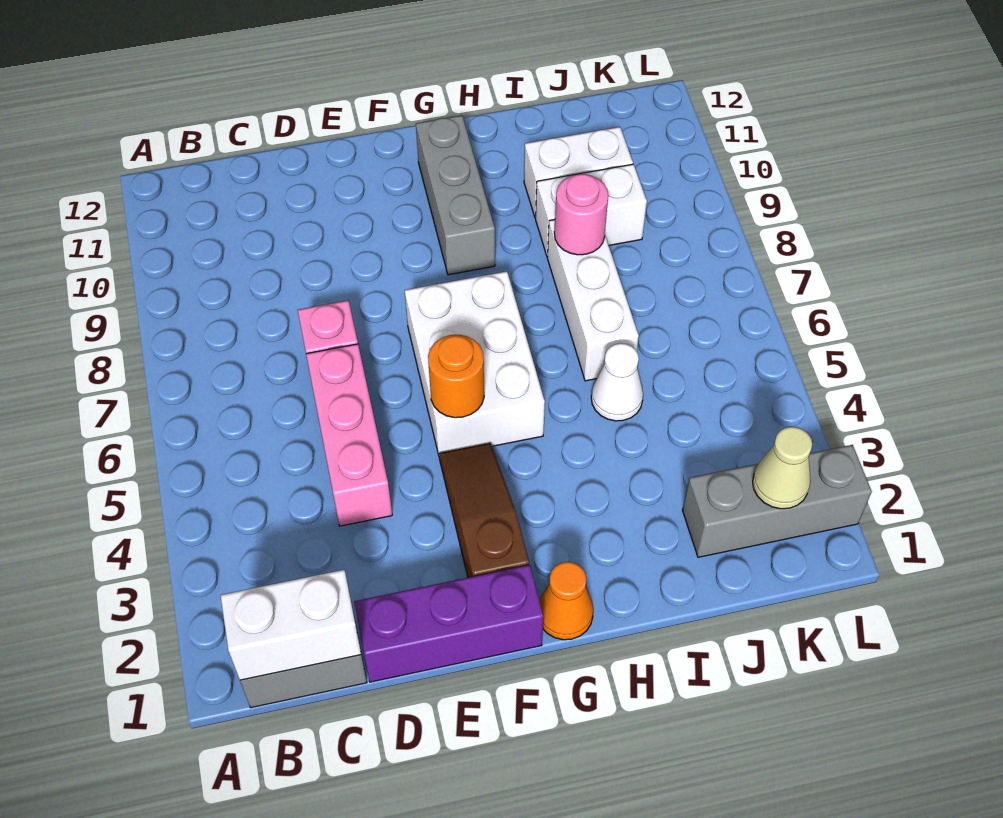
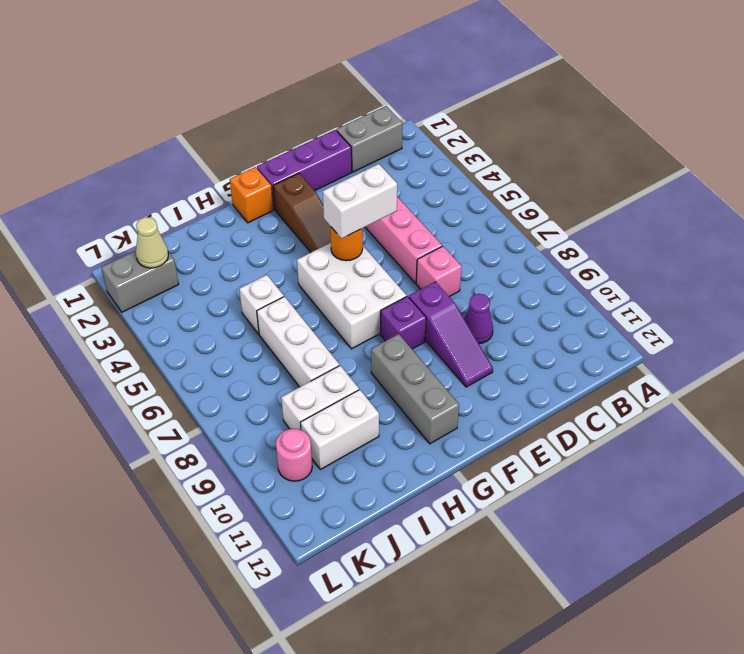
white brick B1:C1 level 2 -> white brick E5:F5 level 3
none -> purple cone D9 level 1
none -> purple slope E8:E10 level 1 top 8
none -> purple brick F8 level 1
orange cone G1 level 1 -> orange brick G1 level 1
white cone I5 level 1 -> white brick I5 level 1
pink round brick I8 level 2 -> pink round brick K10 level 1
grey brick J2:L2 level 1 -> grey brick K2:L2 level 1

